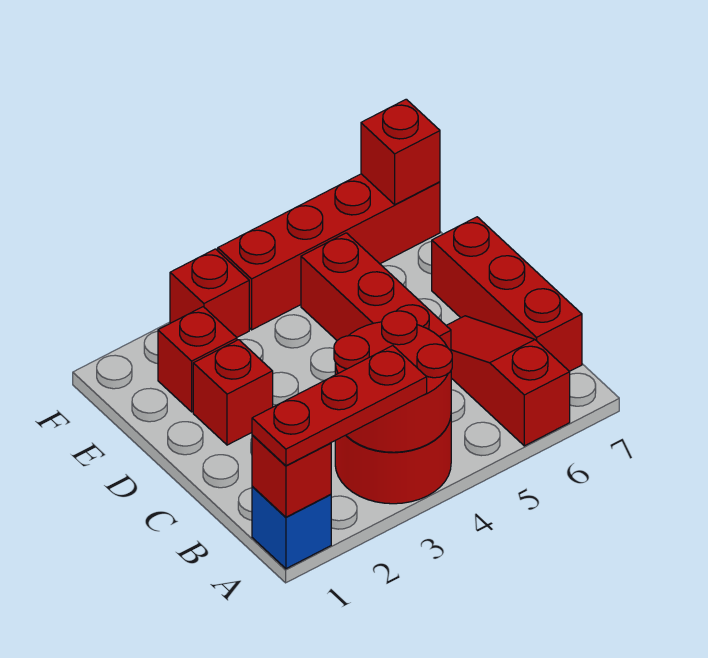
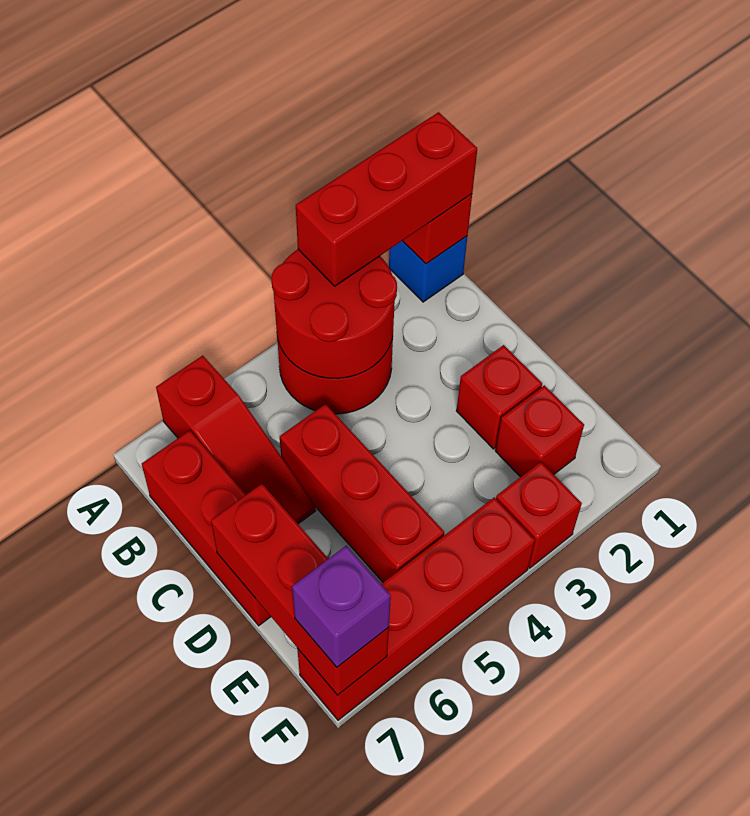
red plate A1:A3 level 3 -> red brick A1:A3 level 3
red brick F7 level 2 -> red brick D7:F7 level 2
none -> purple brick F7 level 3

